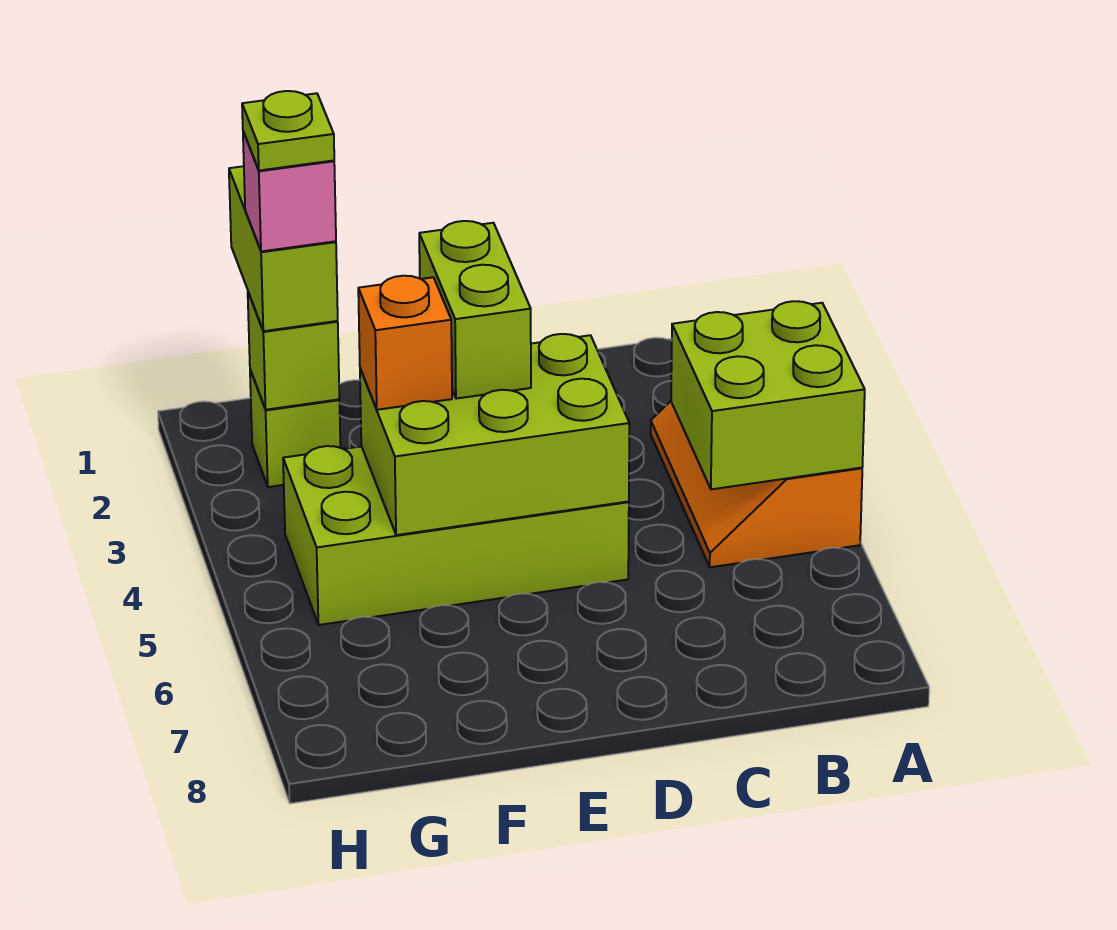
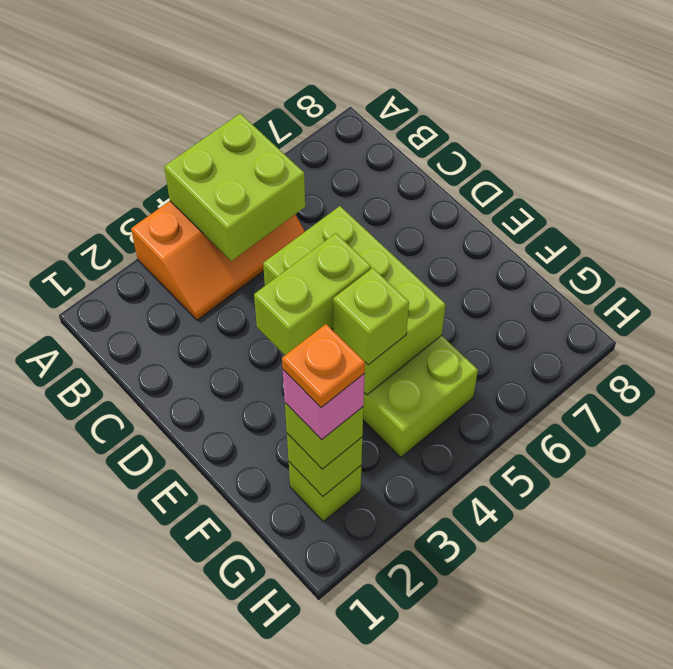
orange brick F4 level 3 -> lime brick F4 level 3
lime brick G1:G2 level 3 -> lime brick G2 level 3
lime plate G2 level 5 -> orange plate G2 level 5

